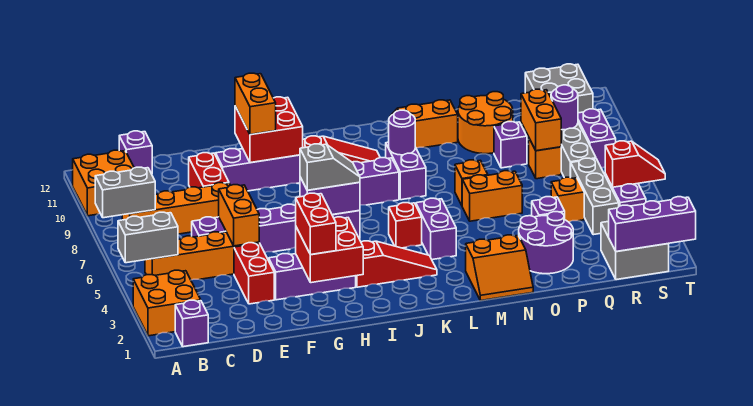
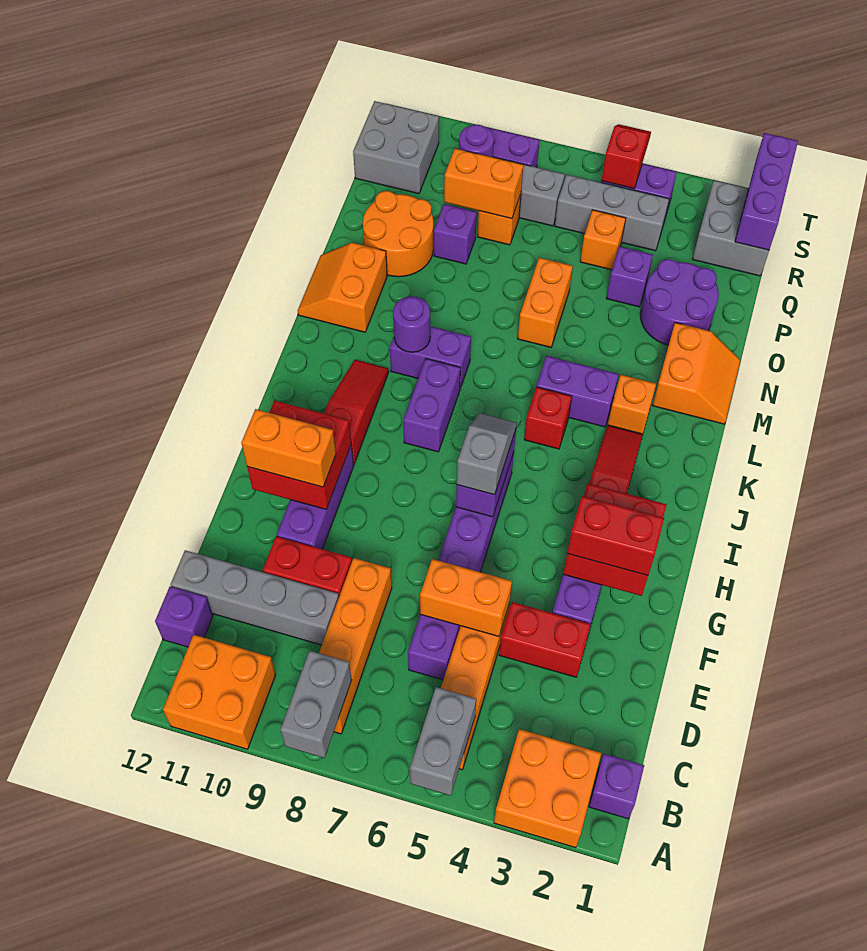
none -> grey brick D9:D12 level 1
orange brick N7 level 1 -> orange brick L3 level 1

